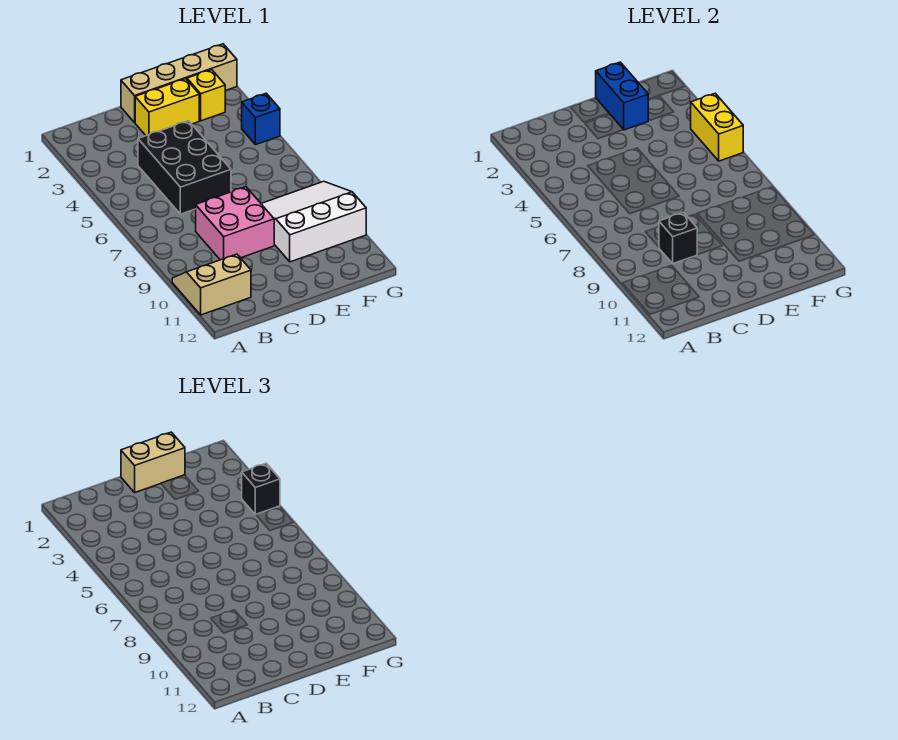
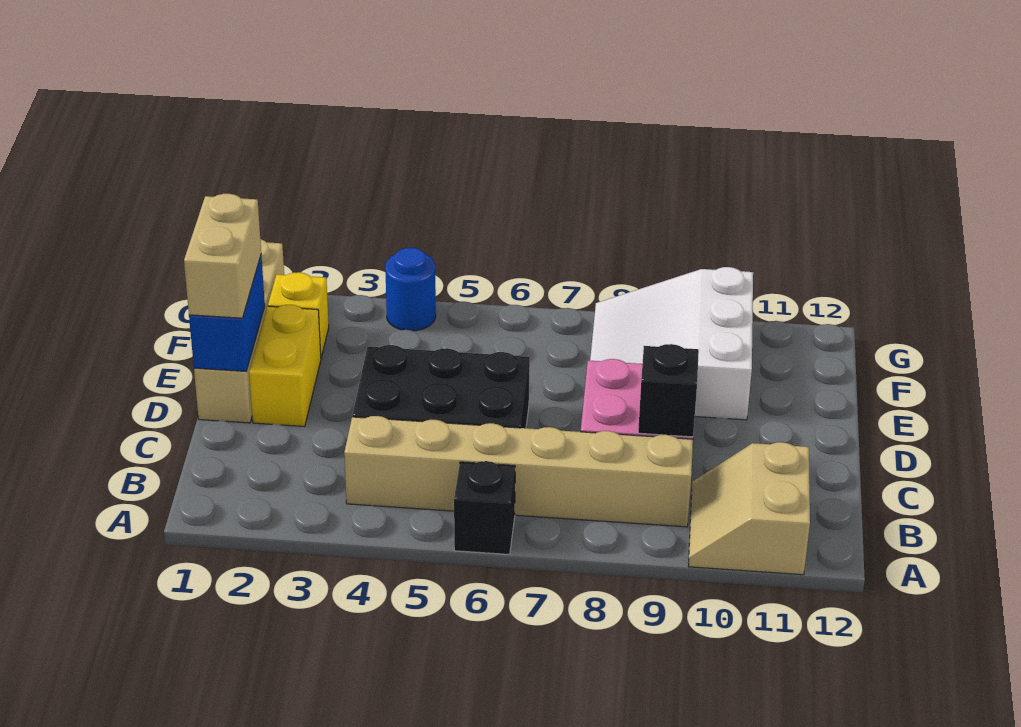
none -> tan brick B4:B9 level 1
blue brick E1:E2 level 2 -> blue brick D1:E1 level 2
blue brick G4 level 1 -> blue round brick G4 level 1
yellow brick G4:G5 level 2 -> none
black brick G4 level 3 -> black brick A6 level 1

